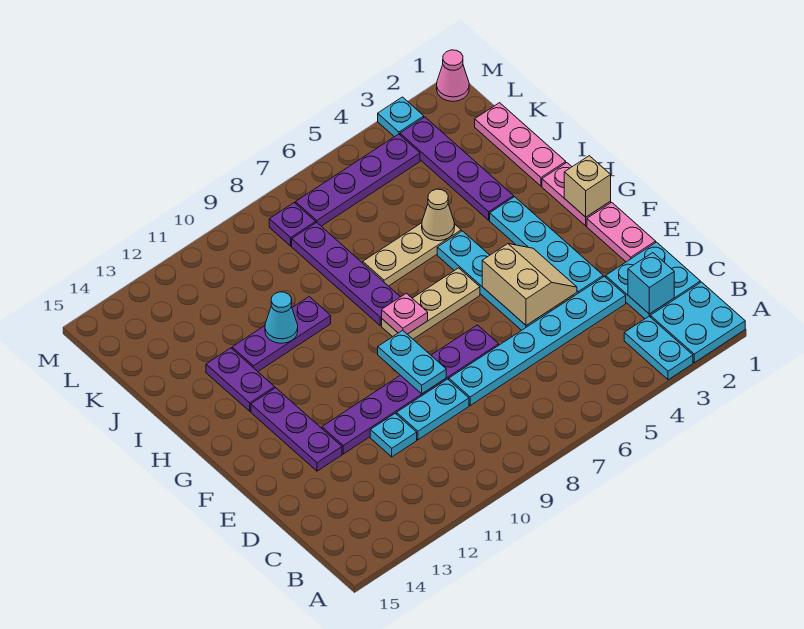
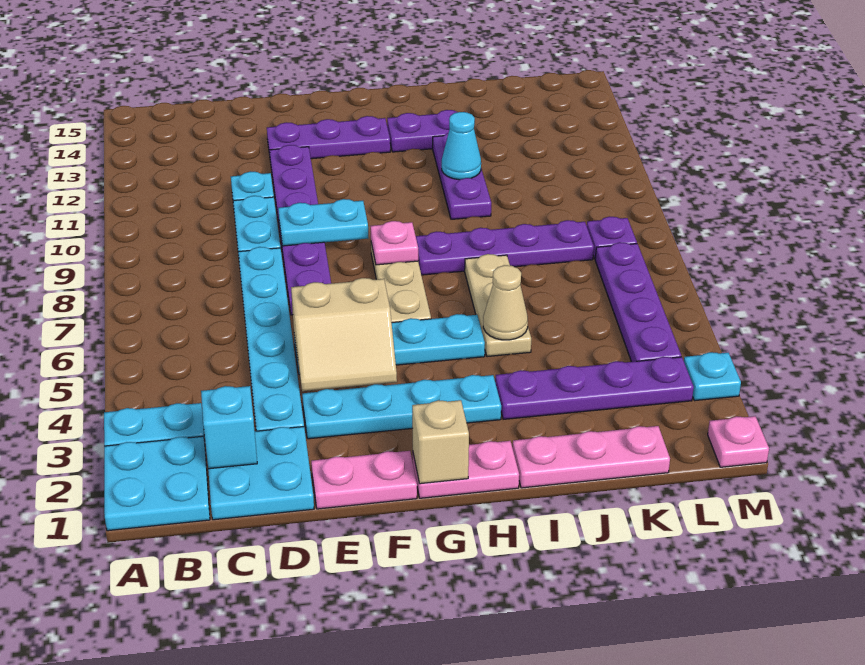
pink cone M1 level 1 -> pink plate M1 level 1

